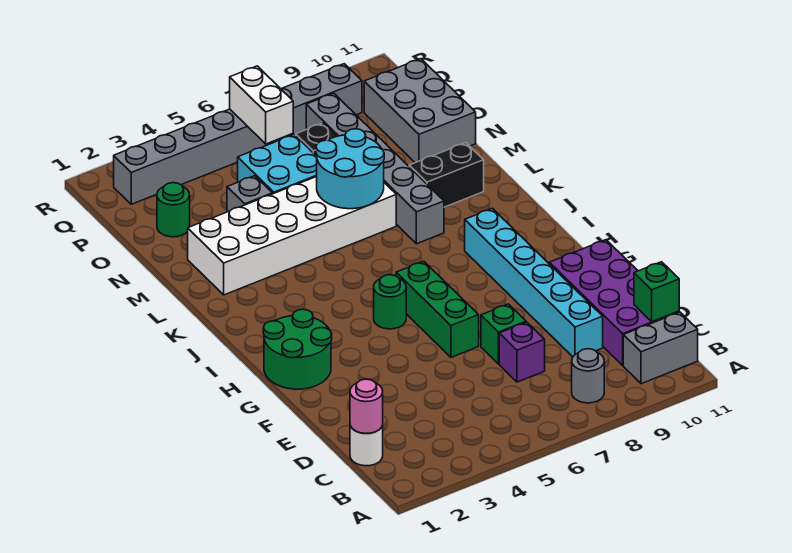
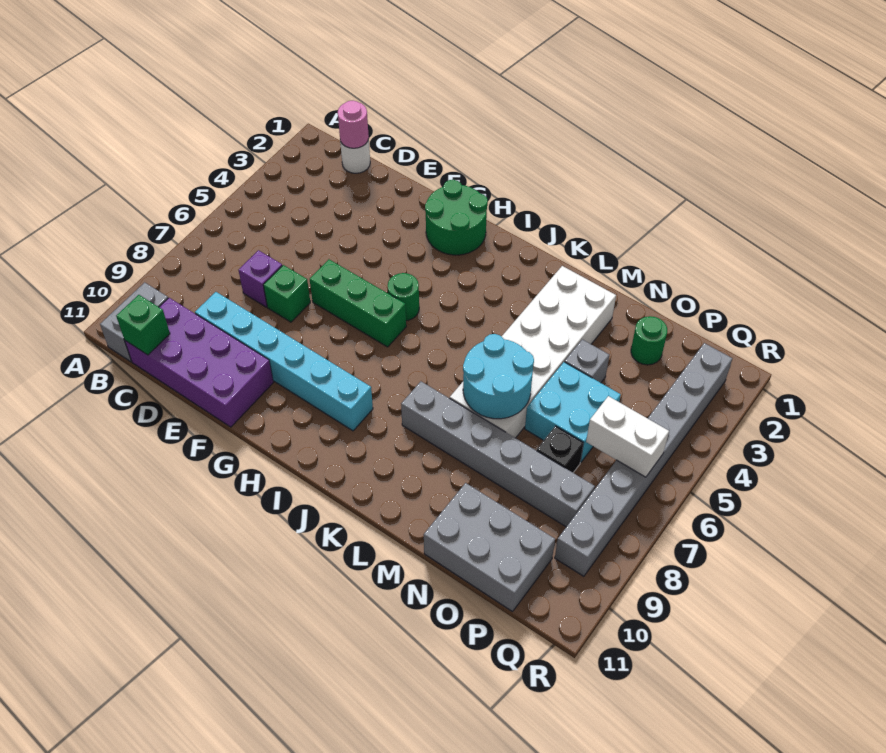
grey round brick B8 level 1 -> none
black brick L9:L10 level 1 -> none

